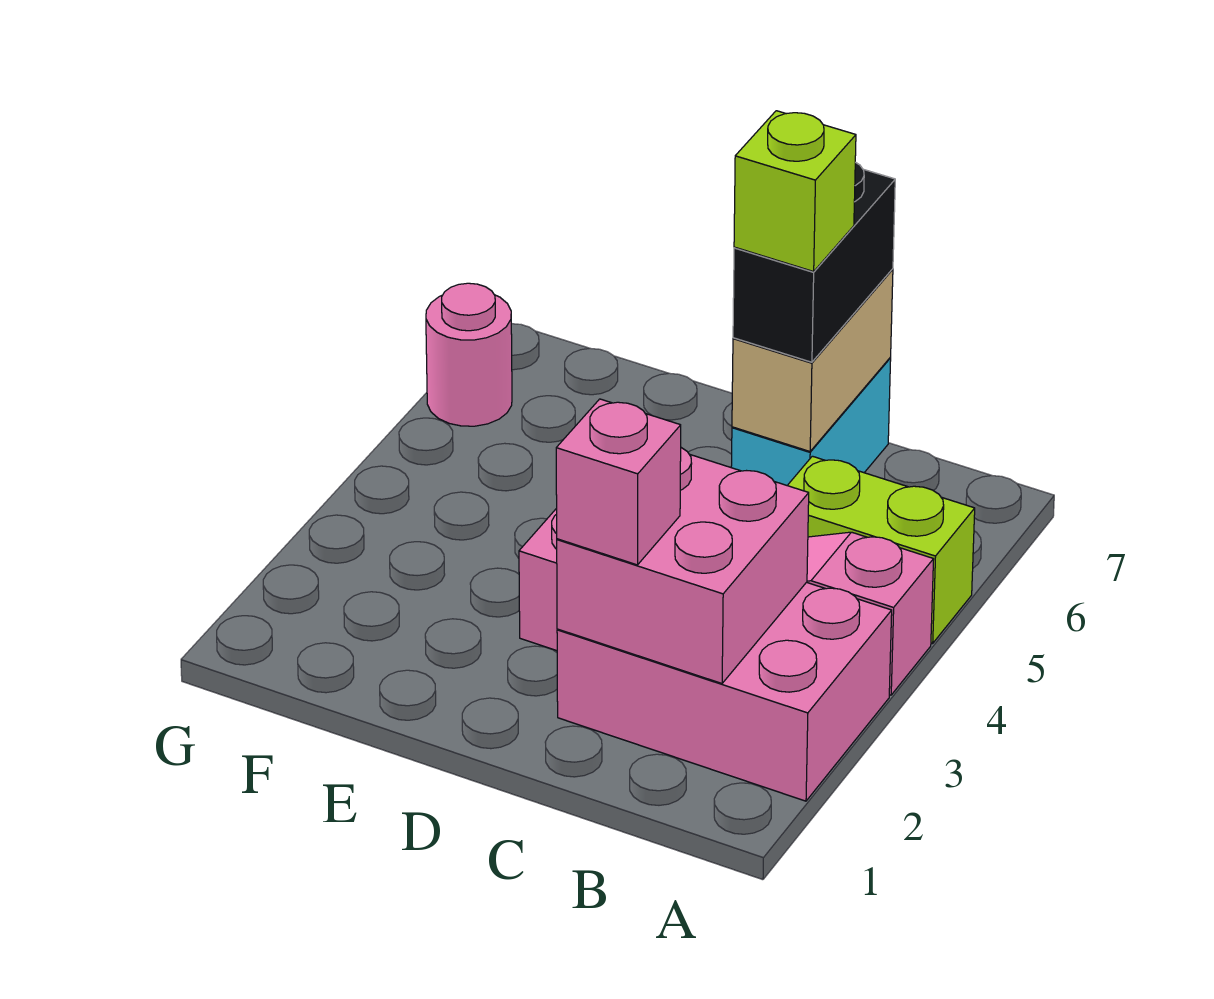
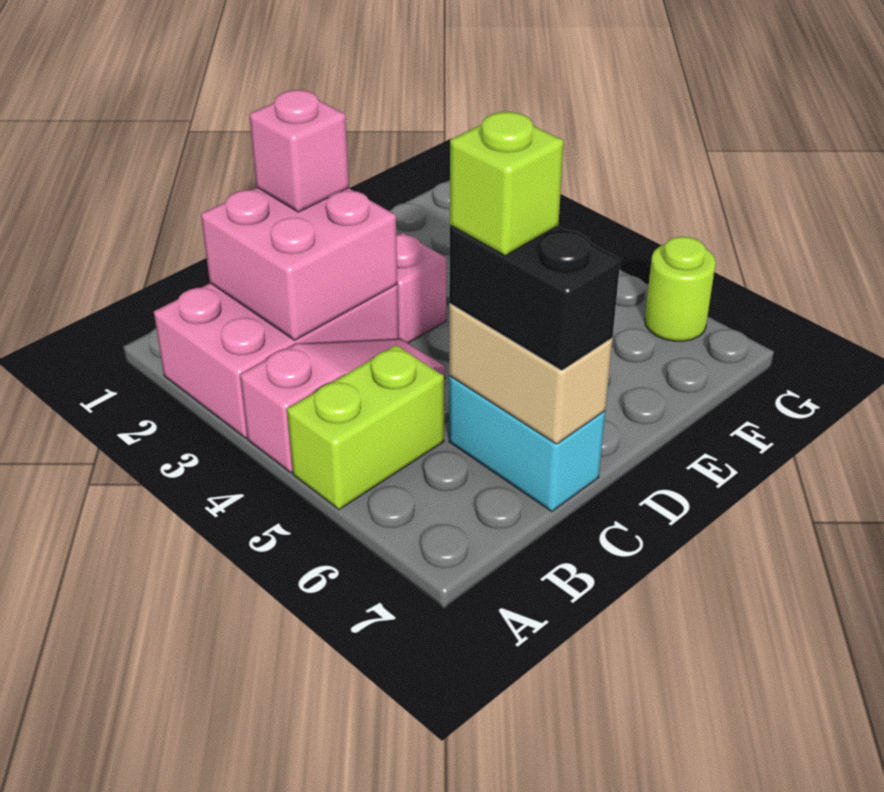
pink round brick G6 level 1 -> lime round brick G6 level 1

